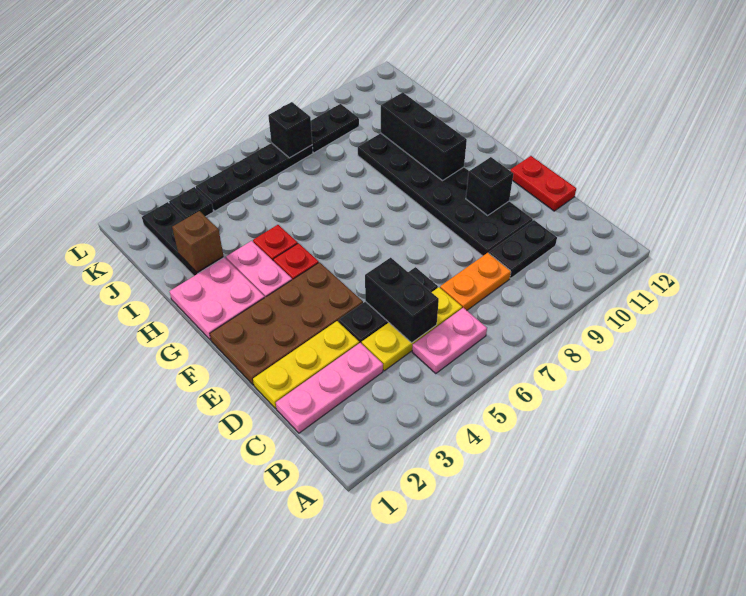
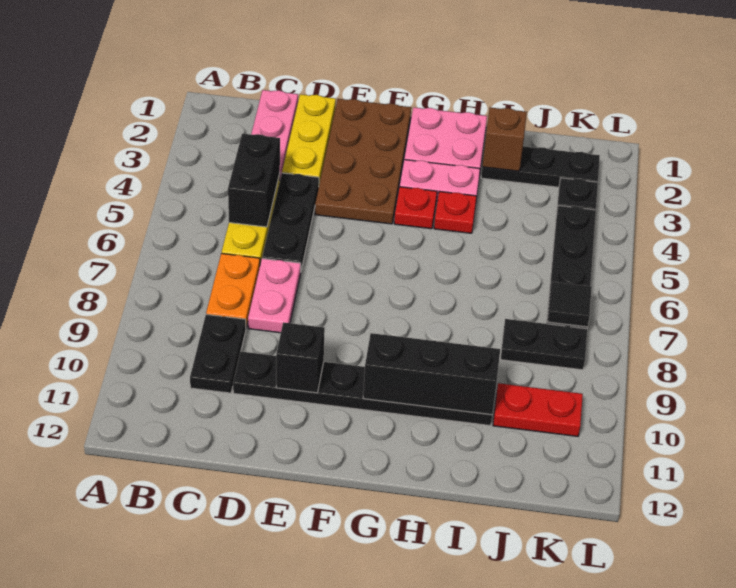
pink plate B5:B6 level 1 -> pink plate D7:D8 level 1
black brick C5:D5 level 2 -> black brick C4:C5 level 2
black plate D9:I10 level 1 -> black plate D10:I10 level 1
red plate D12:E12 level 1 -> red plate J10:K10 level 1
black brick K7 level 2 -> black tile K7 level 2
black plate K8:K9 level 1 -> black plate J8:K8 level 1

